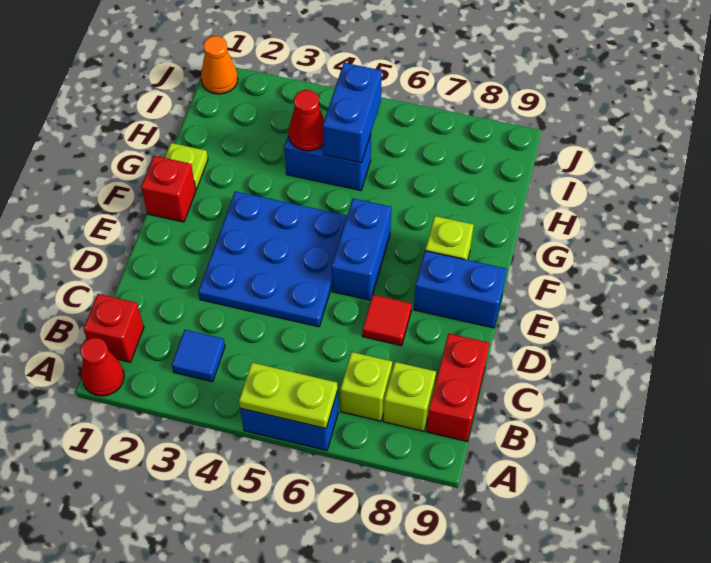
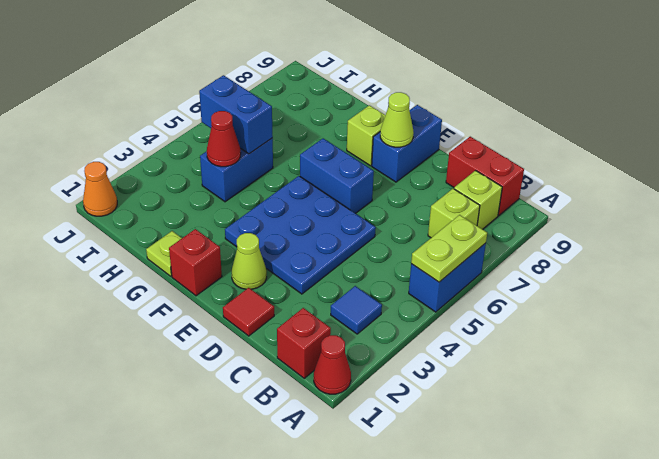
red tile D7 level 1 -> red tile D1 level 1
none -> lime cone E2 level 1
none -> lime cone E8 level 2

